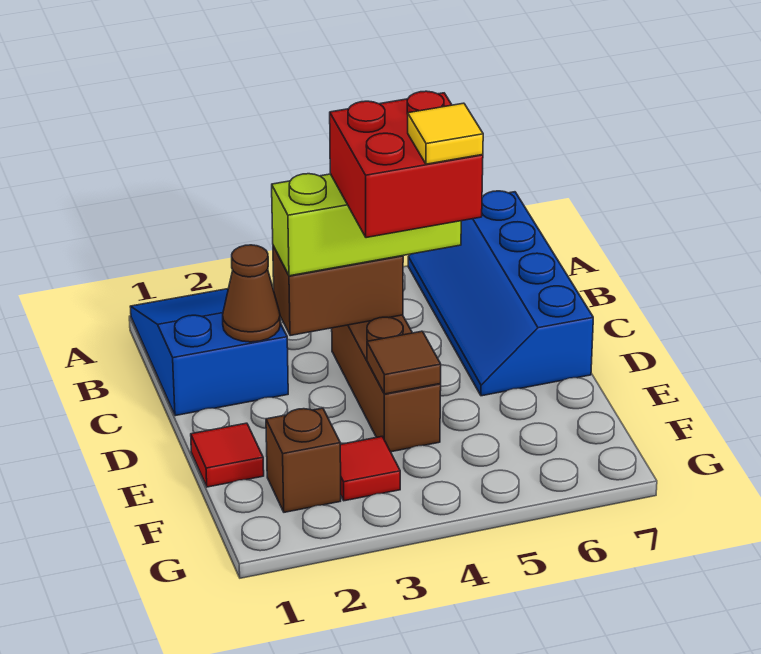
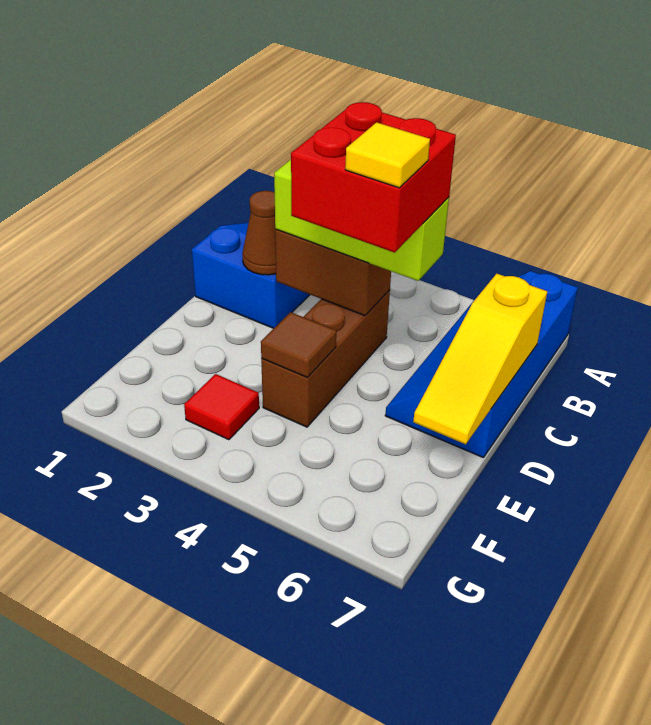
none -> yellow slope C7:E7 level 2 top C
red tile E1 level 1 -> none
brown brick F2 level 1 -> none

